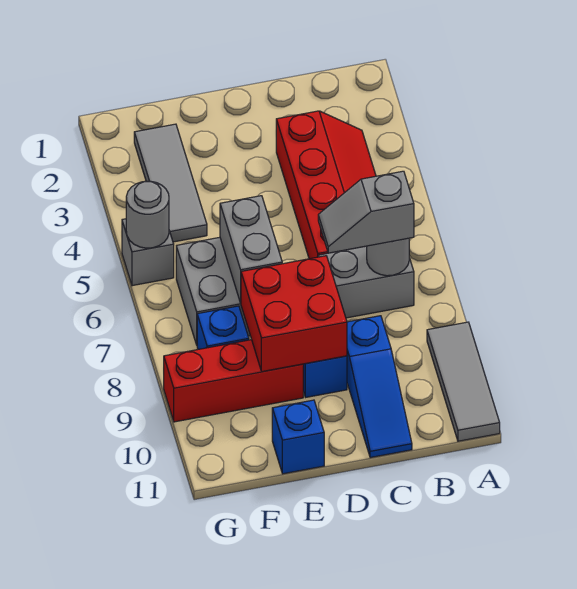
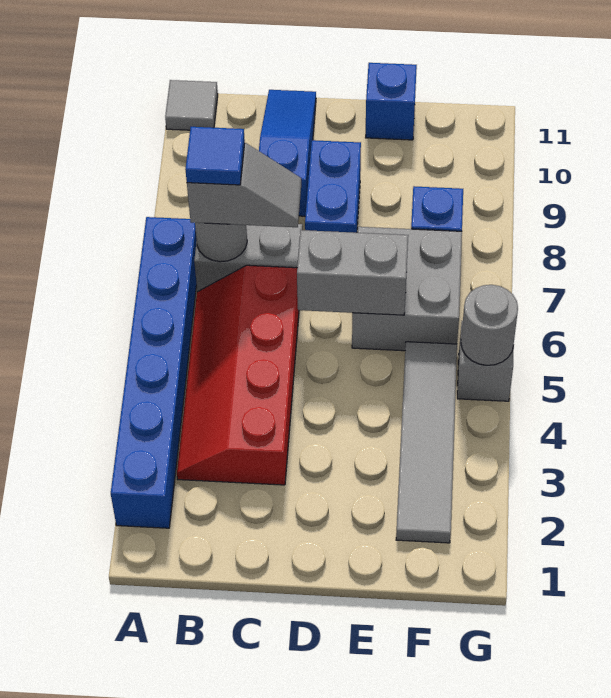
none -> blue brick A2:A7 level 1
grey tile A9:A11 level 1 -> grey tile A11 level 1
none -> blue tile B7 level 4
red brick D8:E9 level 2 -> none
grey brick E6:E7 level 2 -> grey brick D6:E6 level 2
red brick E9:G9 level 1 -> none
grey tile F2:F4 level 1 -> grey tile F2:F5 level 1

